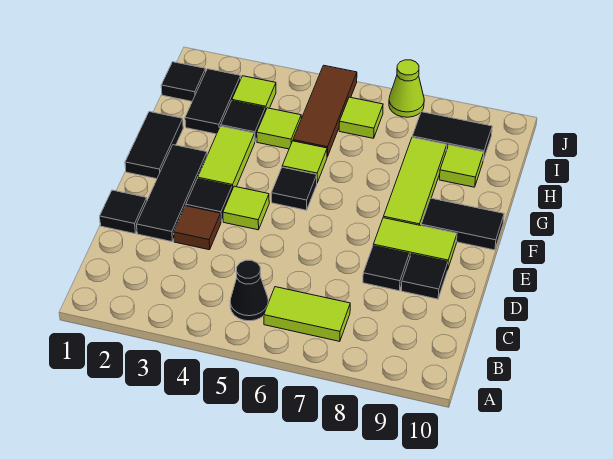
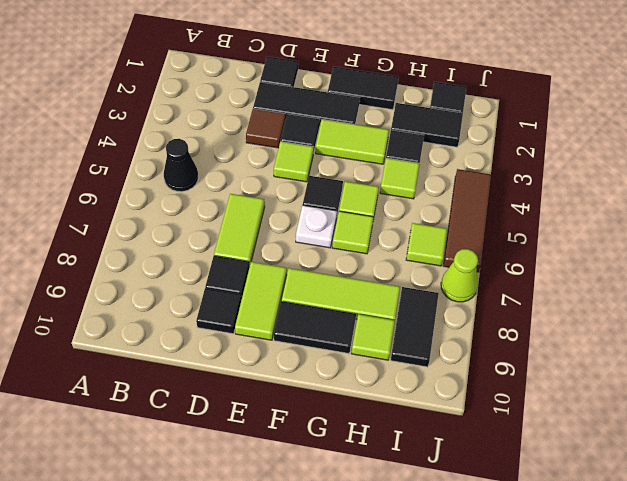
lime tile B6:B7 level 1 -> lime tile D6:D7 level 1
none -> white plate F6 level 1
black tile F9:F10 level 1 -> black tile F9:G9 level 1
brown tile H5:J5 level 1 -> brown tile J4:J6 level 1
lime tile I3 level 1 -> lime tile G6 level 1

